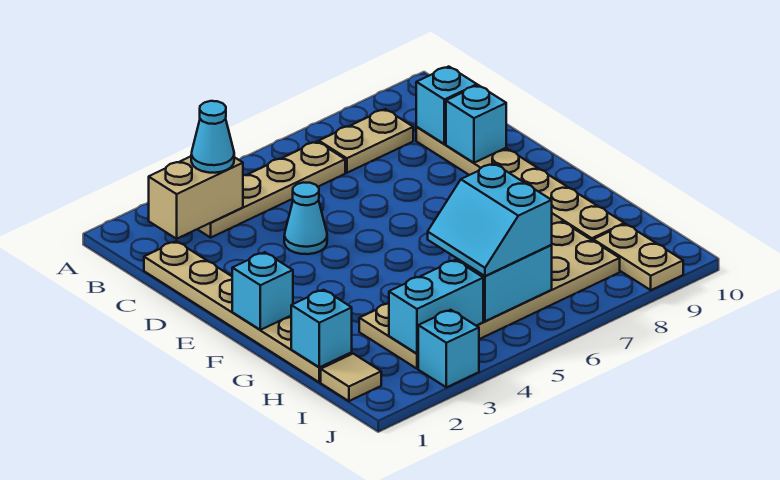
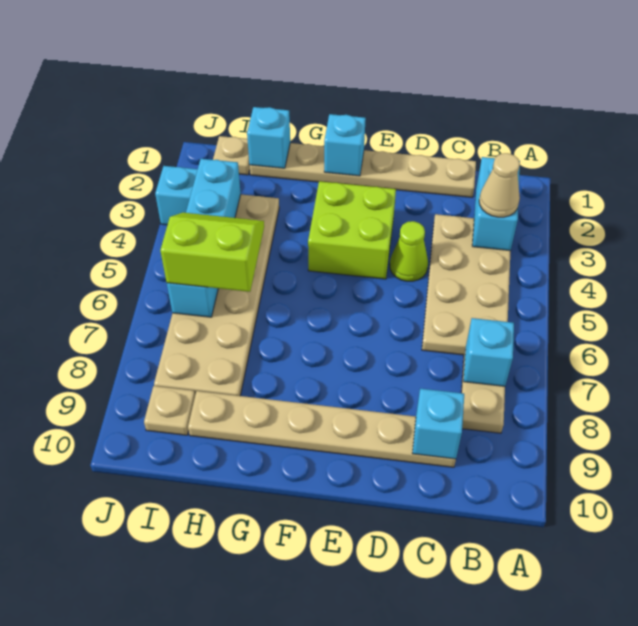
tan brick B2:B3 level 2 -> cyan brick B2:B3 level 2
tan plate B3:B6 level 1 -> tan plate B3:C6 level 1
cyan cone B3 level 3 -> tan cone B3 level 3
cyan cone D4 level 1 -> lime cone D4 level 1
cyan brick D9 level 2 -> cyan brick B7 level 2
none -> lime brick E3:F4 level 1
cyan slope H5:I6 level 3 top 6 -> lime slope H5:I6 level 3 top 6
tan tile I1 level 1 -> tan plate I1 level 1
tan plate I9:J9 level 1 -> tan plate I9 level 1

